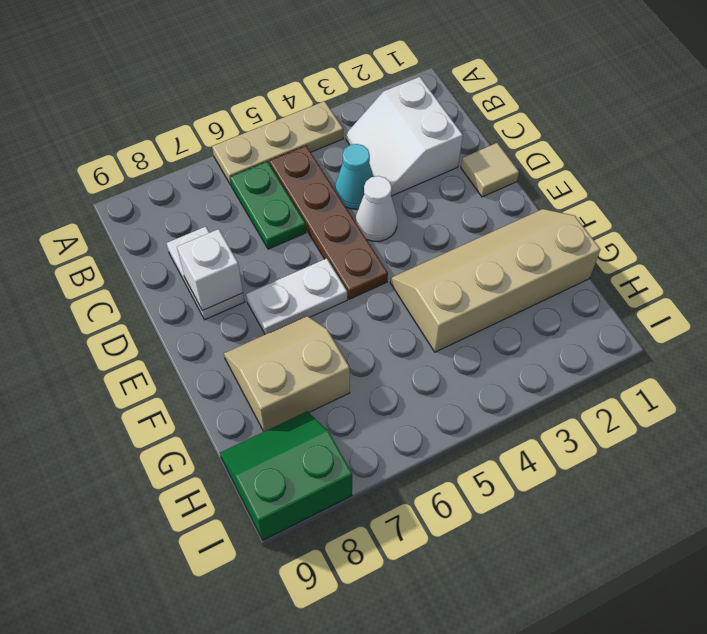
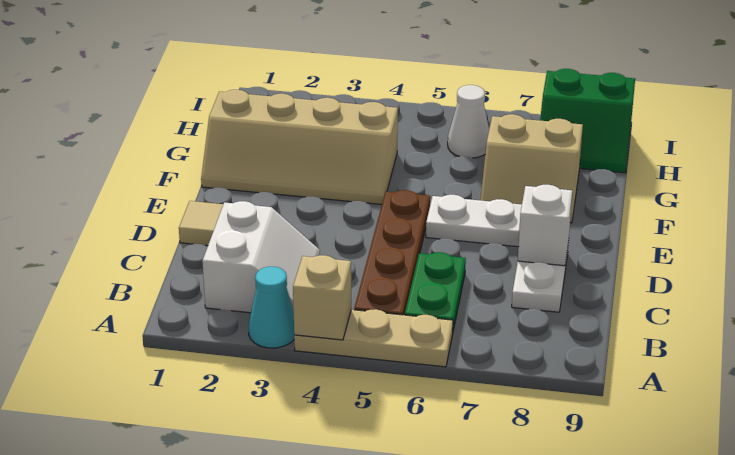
none -> tan brick A4 level 2
cyan cone C4 level 1 -> cyan cone A3 level 1
white cone D4 level 1 -> white cone H6 level 1

